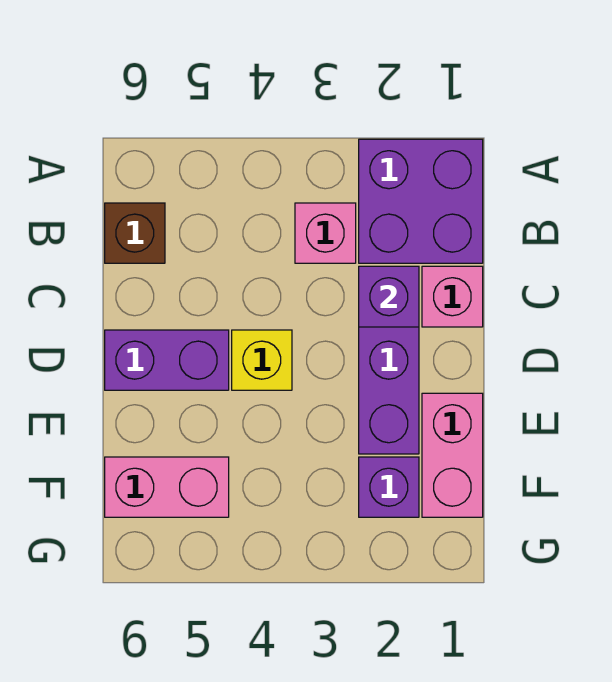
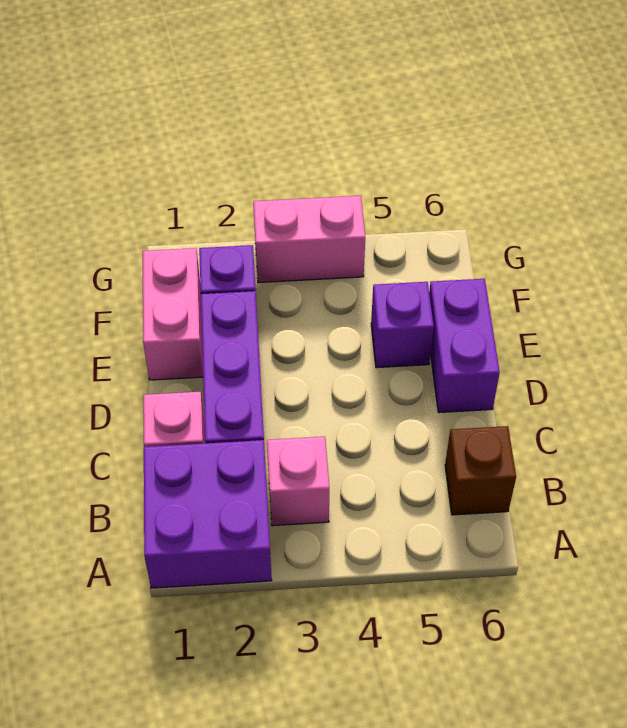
purple brick C2 level 2 -> purple brick E5 level 1
yellow brick D4 level 1 -> none
purple brick D5:D6 level 1 -> purple brick D6:E6 level 1
pink brick F5:F6 level 1 -> pink brick G3:G4 level 1

